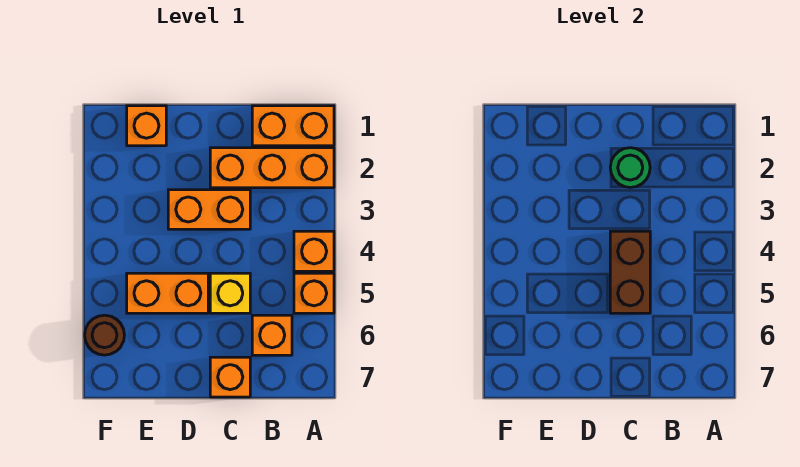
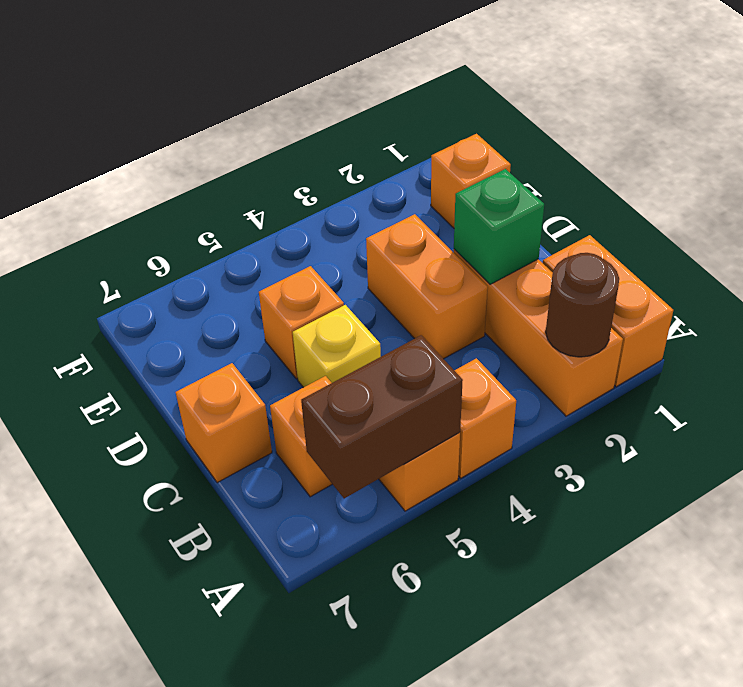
green round brick C2 level 2 -> green brick C2 level 2
brown brick C4:C5 level 2 -> brown brick A5:A6 level 2
orange brick D5:E5 level 1 -> orange brick D5 level 1
brown round brick F6 level 1 -> brown round brick A2 level 2

